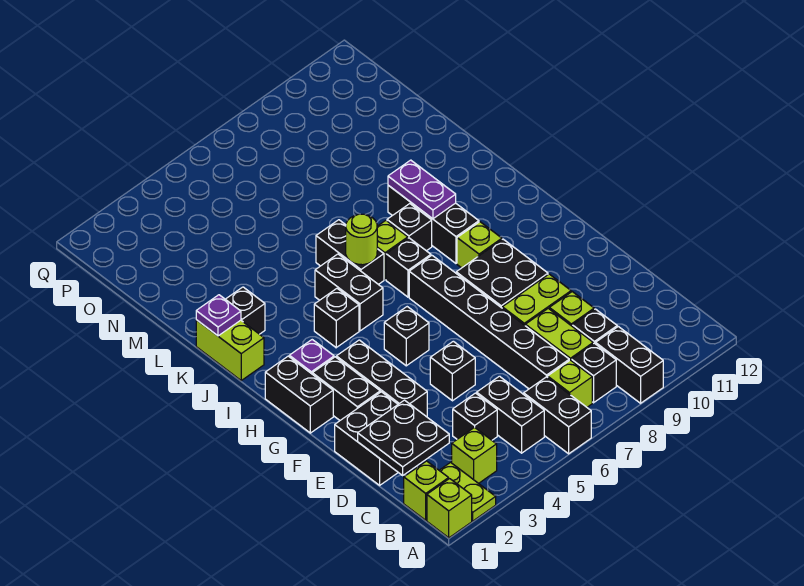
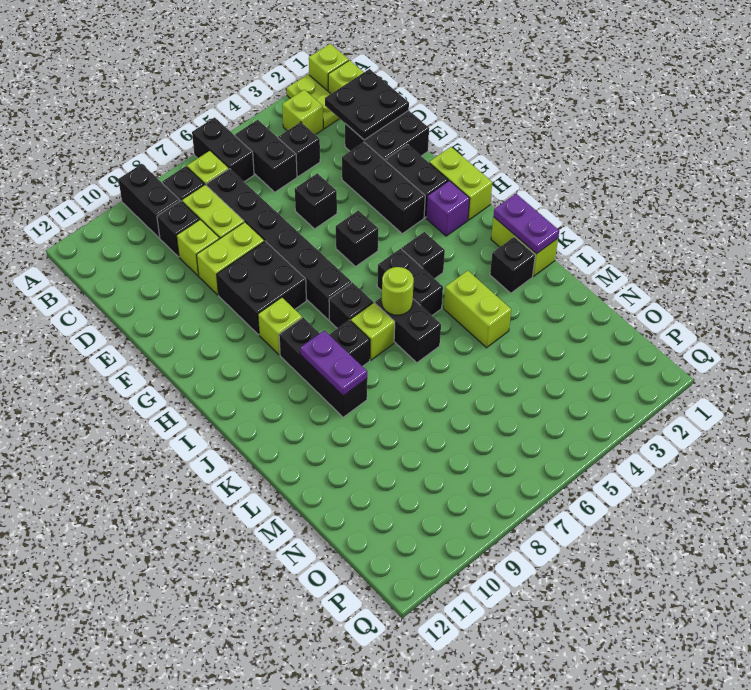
black brick G1:H1 level 1 -> lime brick G1:H1 level 1
purple plate K1 level 2 -> purple plate J1:K1 level 2
none -> lime brick K4:L4 level 1

